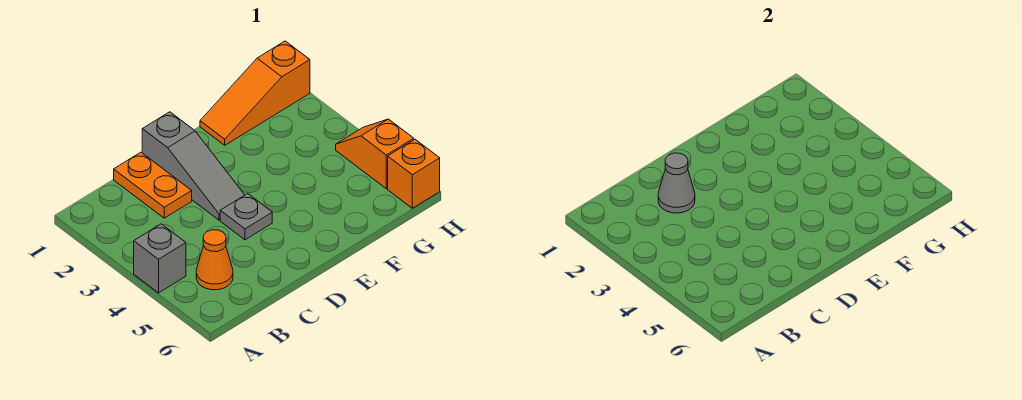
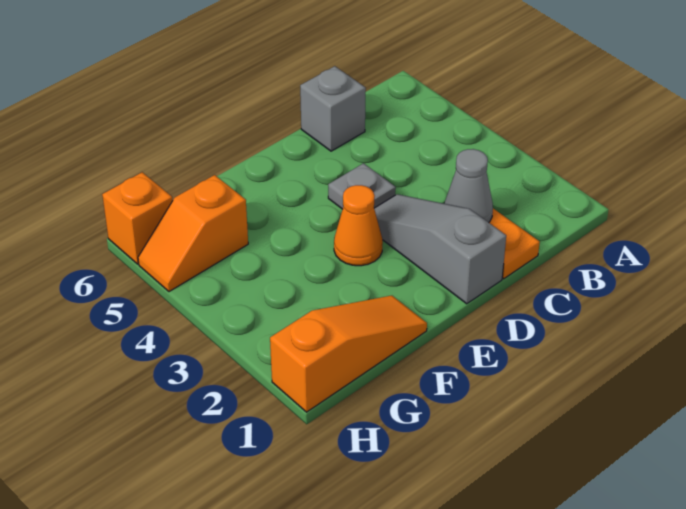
grey brick A4 level 1 -> grey brick C6 level 1
orange cone B5 level 1 -> orange cone E3 level 1
orange slope H4:H5 level 1 top 5 -> orange slope G5:H5 level 1 top G

